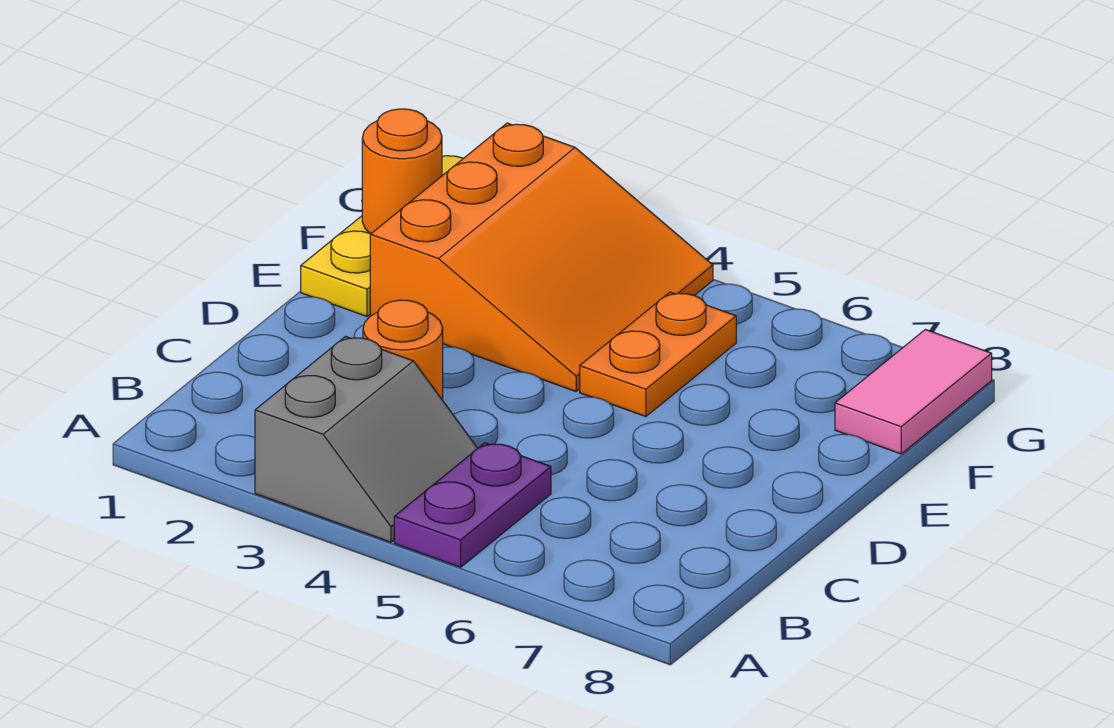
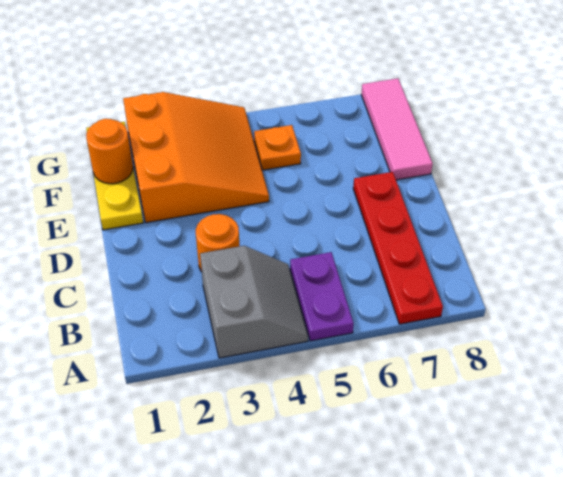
none -> red plate A7:D7 level 1
orange plate E5:F5 level 1 -> orange plate F5 level 1
pink tile F8:G8 level 1 -> pink tile E8:G8 level 1

